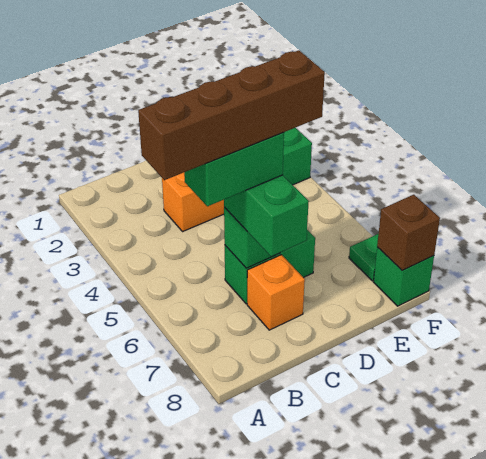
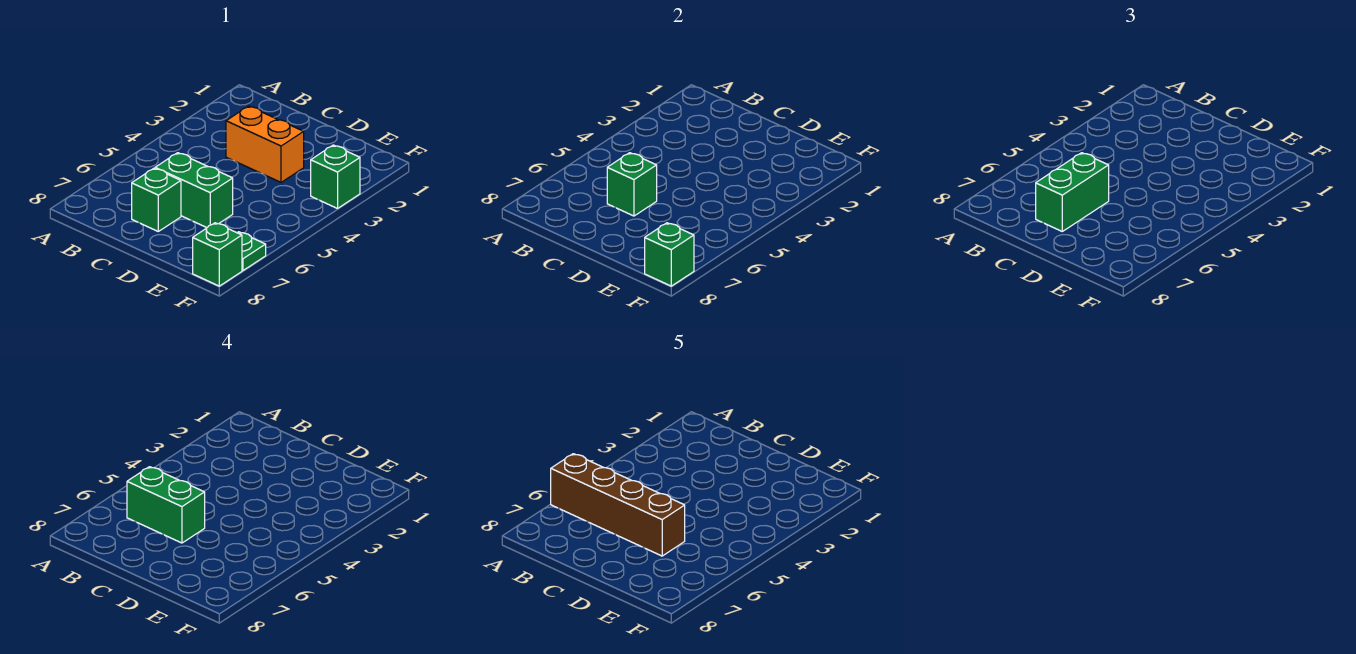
orange brick C7 level 1 -> green brick C7 level 1
brown brick F8 level 2 -> green brick F8 level 2

